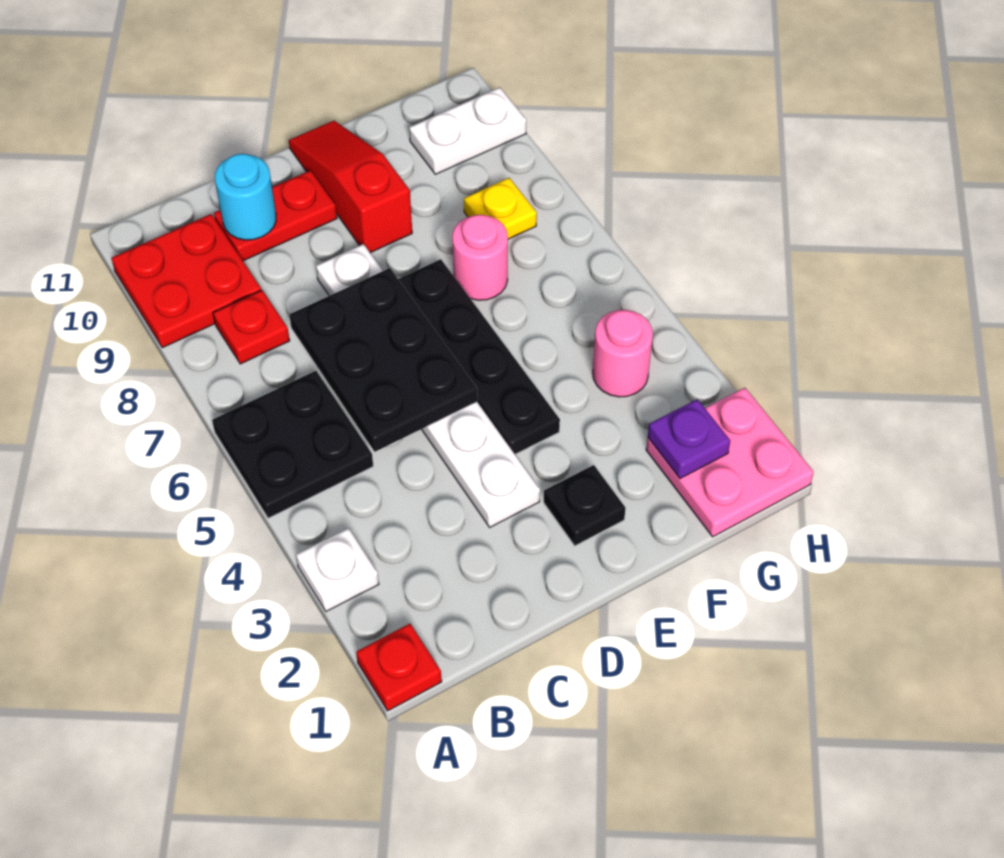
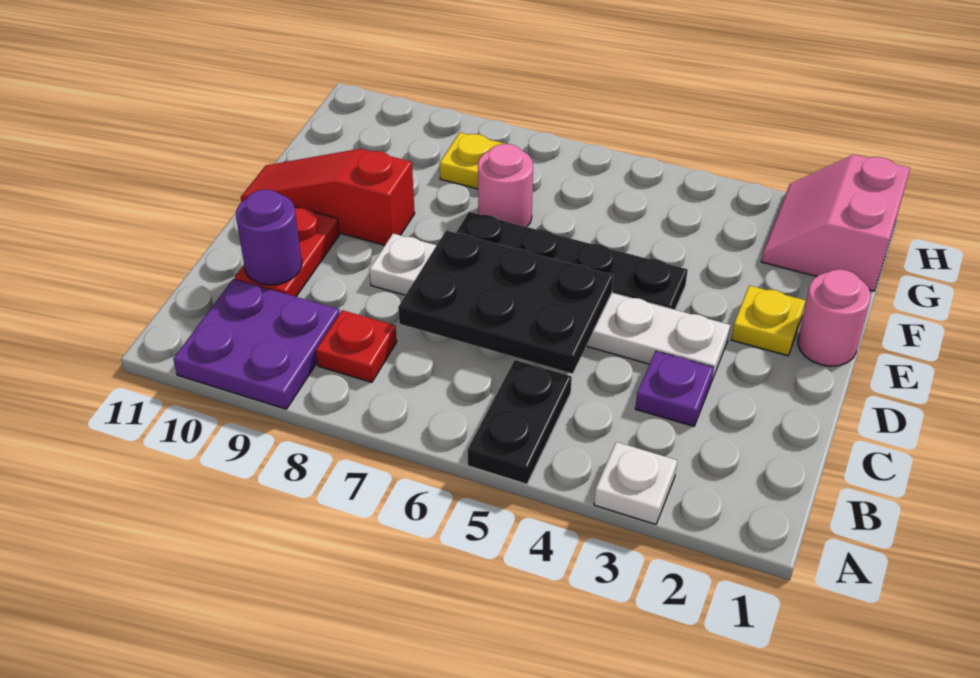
red plate A1 level 1 -> none
black plate A5:B6 level 1 -> black plate A5:B5 level 1
red plate A9:B10 level 1 -> purple plate A9:B10 level 1
cyan round brick C10 level 2 -> purple round brick C10 level 2
black plate E2 level 1 -> yellow plate E2 level 1
pink plate G1:H2 level 1 -> pink slope G1:H2 level 1 top 1
purple plate G2 level 2 -> purple plate C3 level 1
pink round brick G4 level 1 -> pink round brick E1 level 1
white plate G10:H10 level 1 -> none

